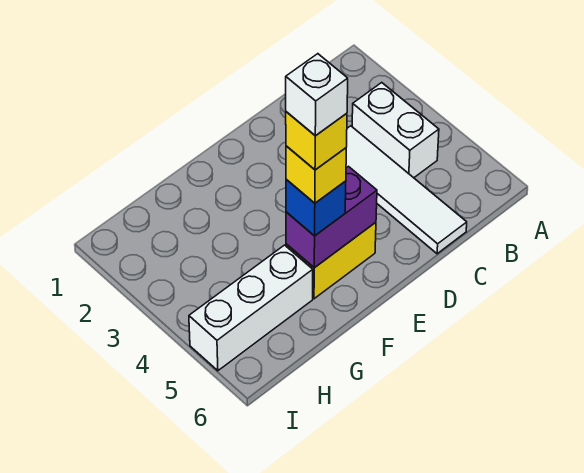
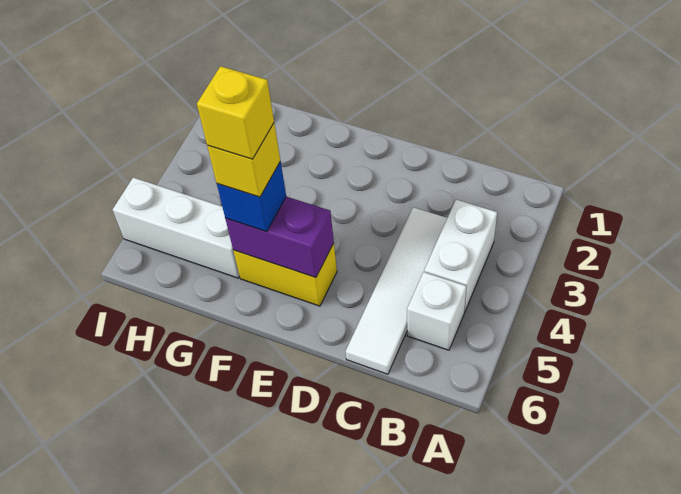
white brick F5 level 6 -> white brick B5 level 1

